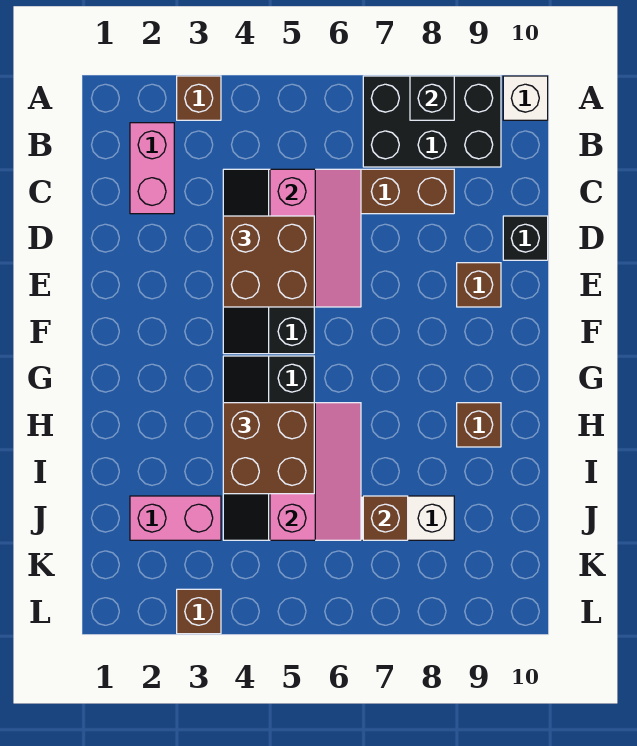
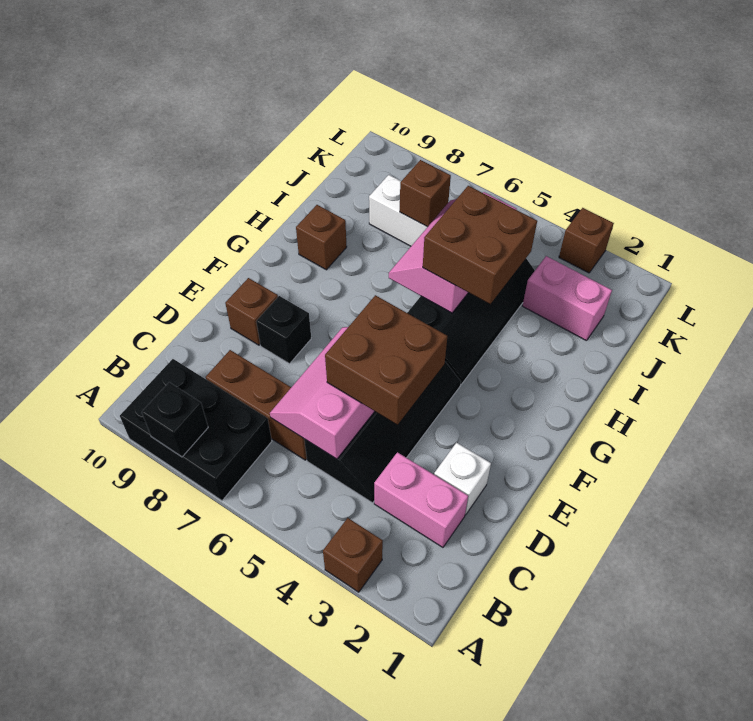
white brick A10 level 1 -> white brick D2 level 1
pink brick B2:C2 level 1 -> pink brick C2:C3 level 1
black brick D10 level 1 -> black brick E8 level 1

